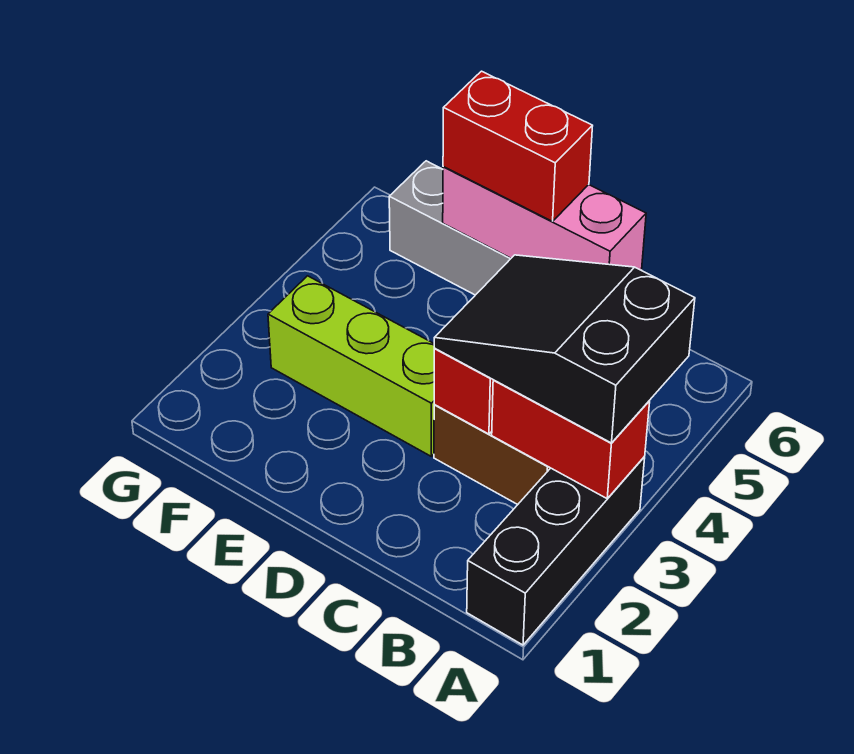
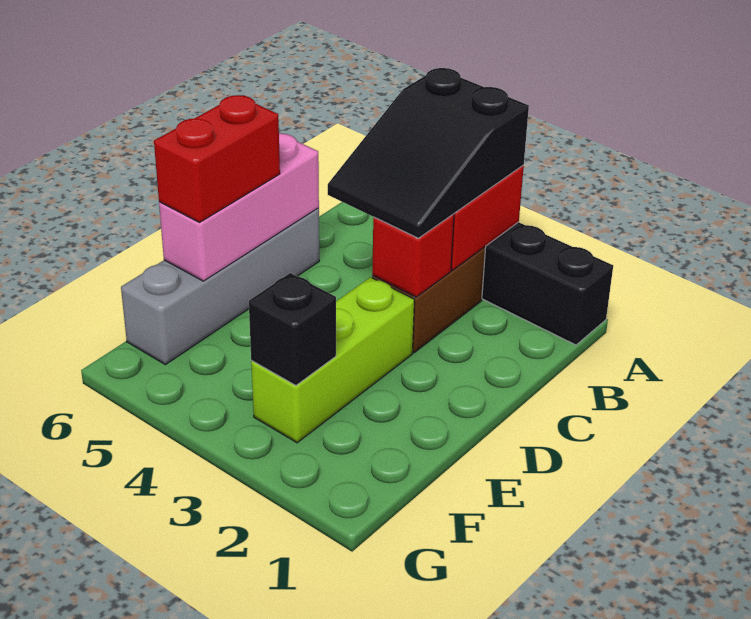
none -> black brick F3 level 2

